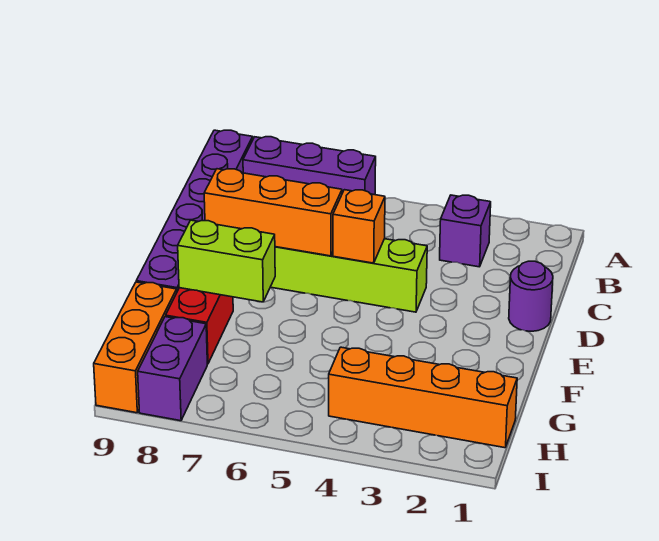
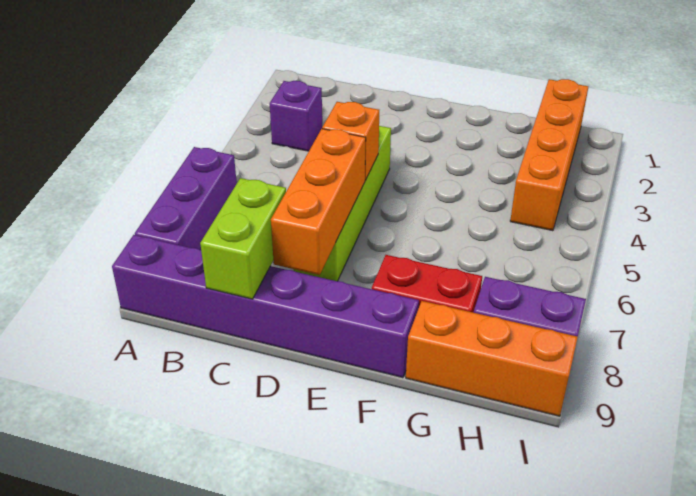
purple round brick D1 level 1 -> none
lime brick F7:F8 level 2 -> lime brick C8:C9 level 2

